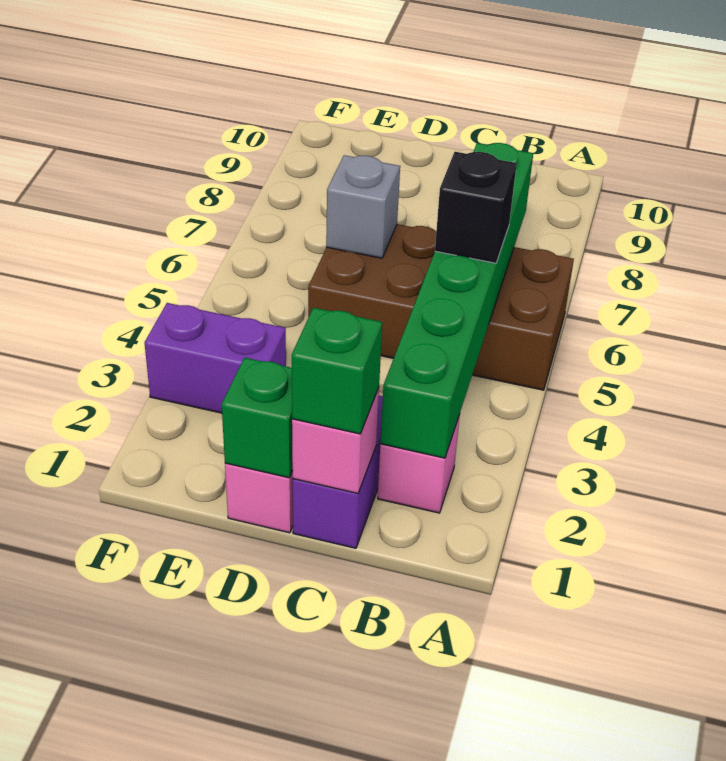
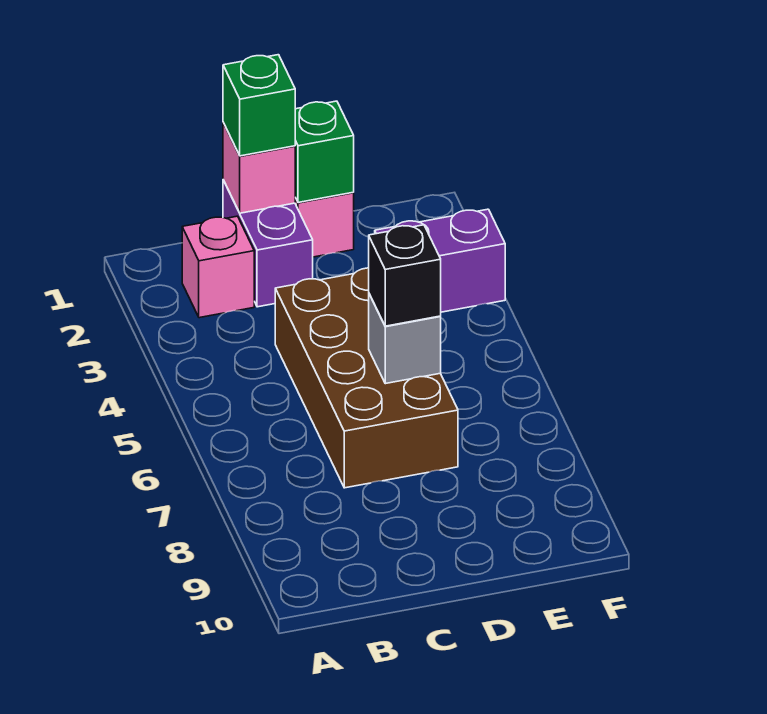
brown brick A5:D6 level 1 -> brown brick C4:D7 level 1
green brick B2:B7 level 2 -> none
black brick B5 level 3 -> black brick D6 level 3

